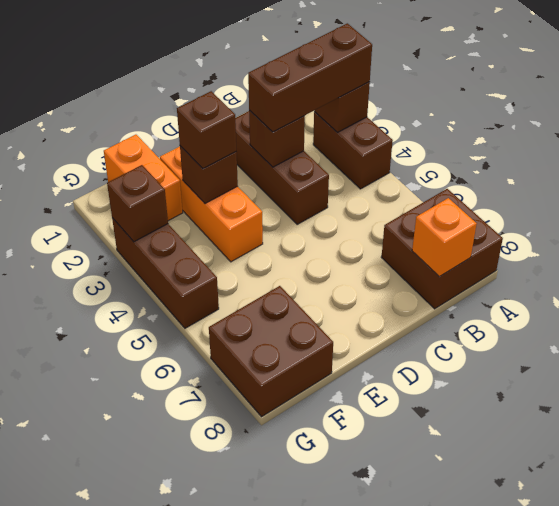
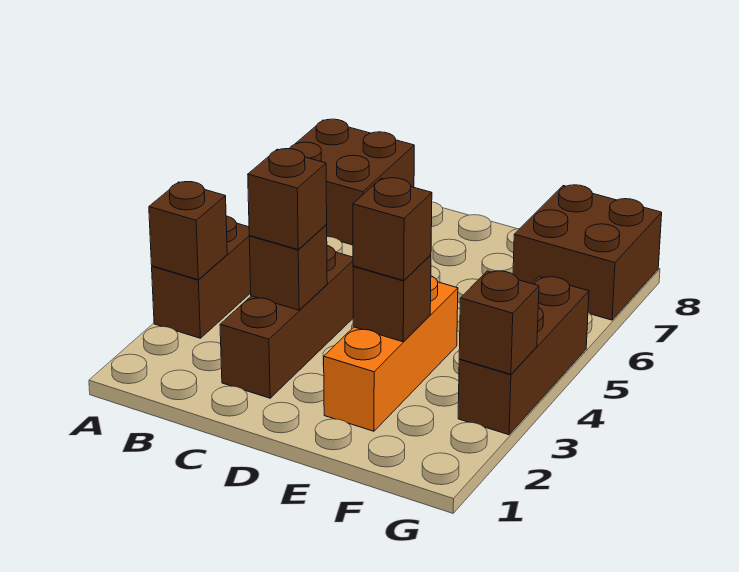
brown brick A3:C3 level 3 -> brown brick C3 level 3
orange brick B8 level 2 -> none
orange brick F1:F2 level 1 -> none

